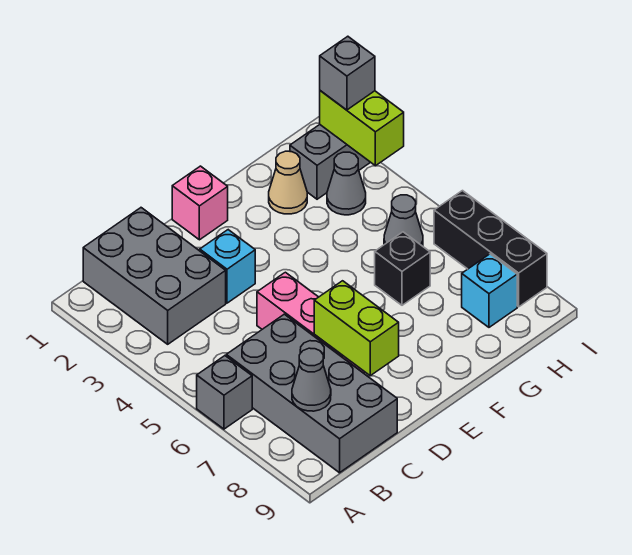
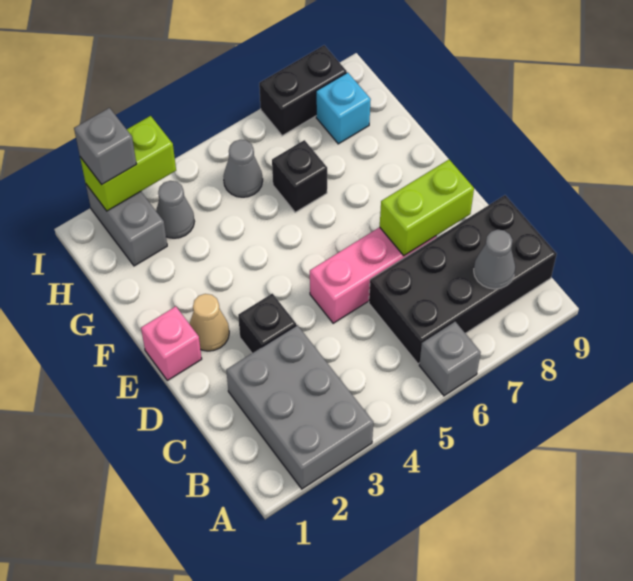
grey brick B1:C3 level 1 -> grey brick A2:C3 level 1
grey brick B6:C9 level 1 -> black brick B6:C9 level 1
cyan brick D3 level 1 -> black brick D3 level 1
tan cone G2 level 1 -> tan cone E2 level 1
black brick I6:I8 level 1 -> black brick I7:I8 level 1

